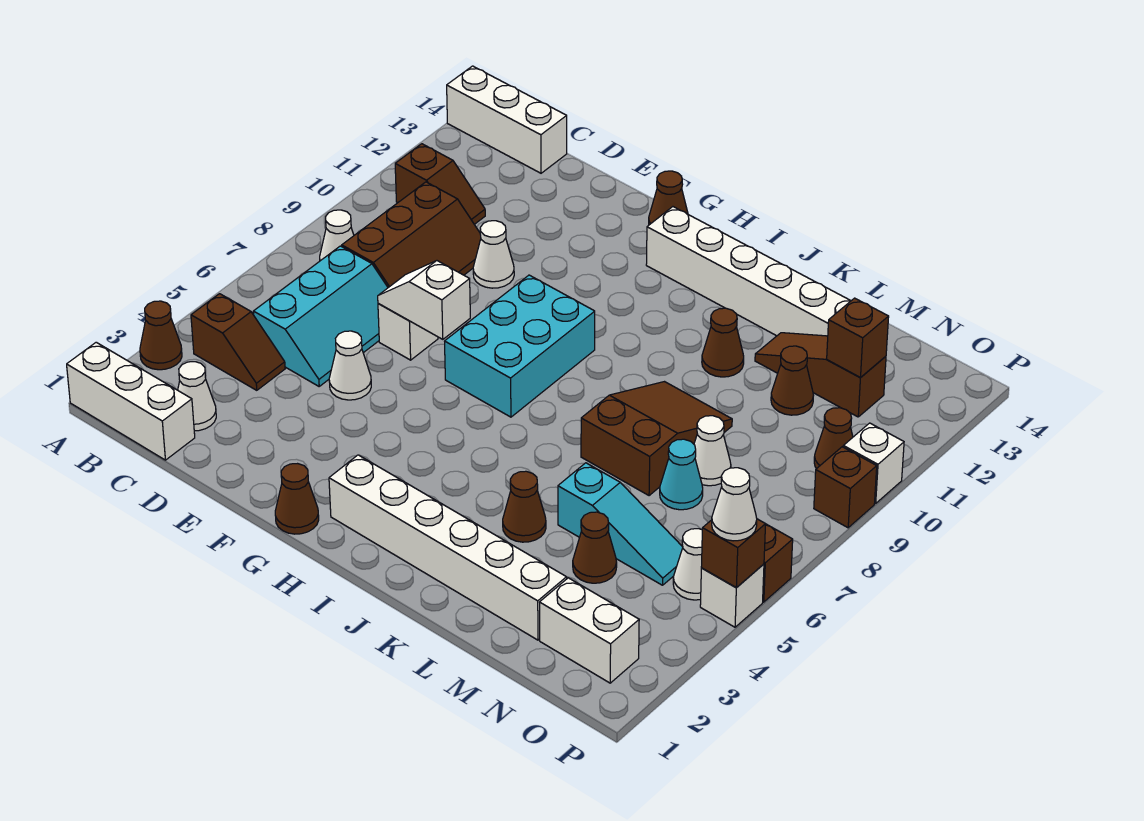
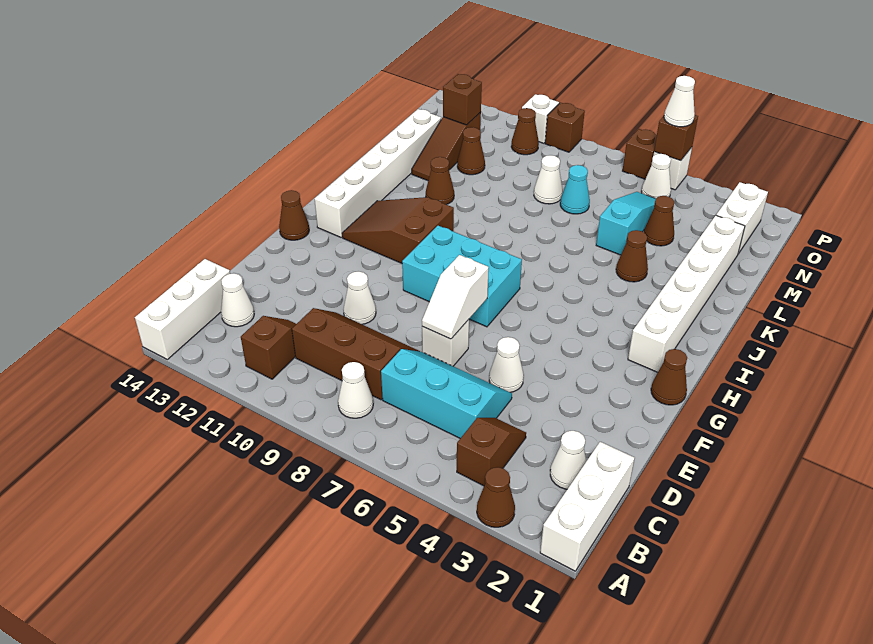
none -> white cone C13 level 1
brown slope K7:L9 level 1 top 7 -> brown slope H10:I12 level 1 top 10

